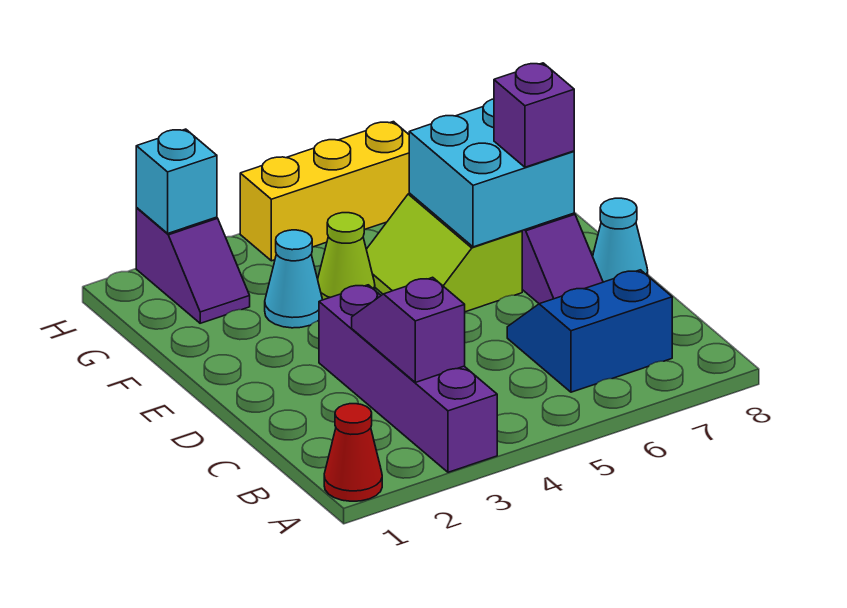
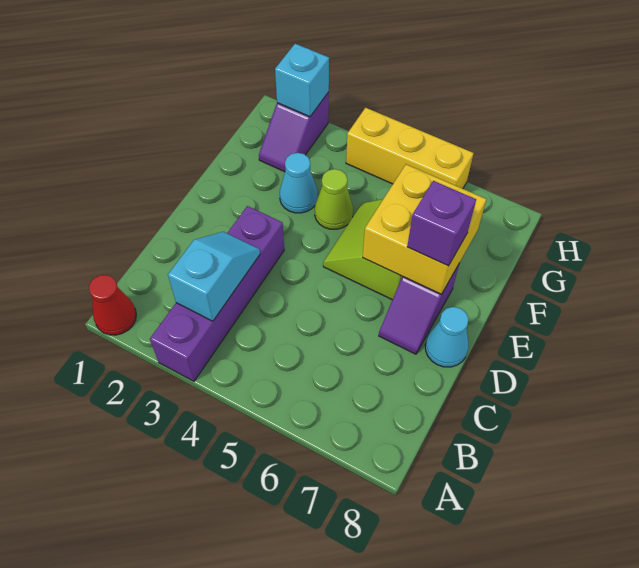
purple slope B3:C3 level 2 top B -> cyan slope B3:C3 level 2 top B
blue slope B6:C7 level 1 top B -> none
cyan brick E6:F7 level 2 -> yellow brick E6:F7 level 2

